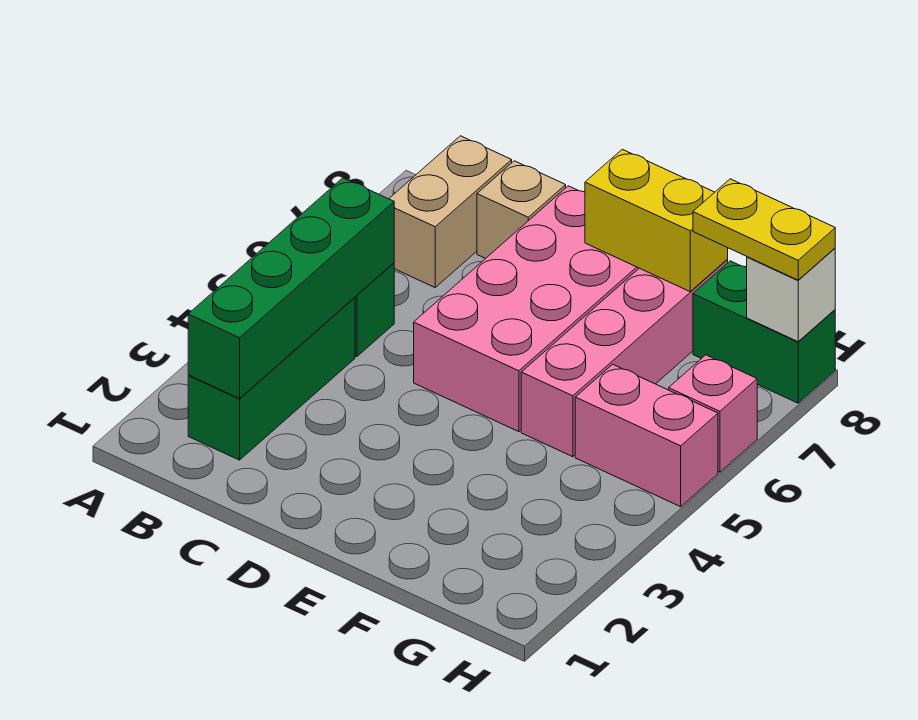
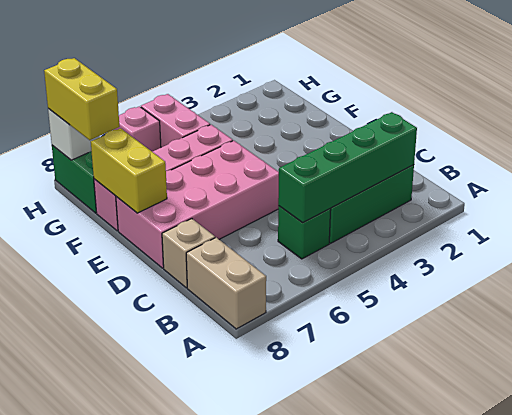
tan brick B7:B8 level 1 -> tan brick A8:B8 level 1
yellow plate G8:H8 level 3 -> yellow brick G8:H8 level 3

